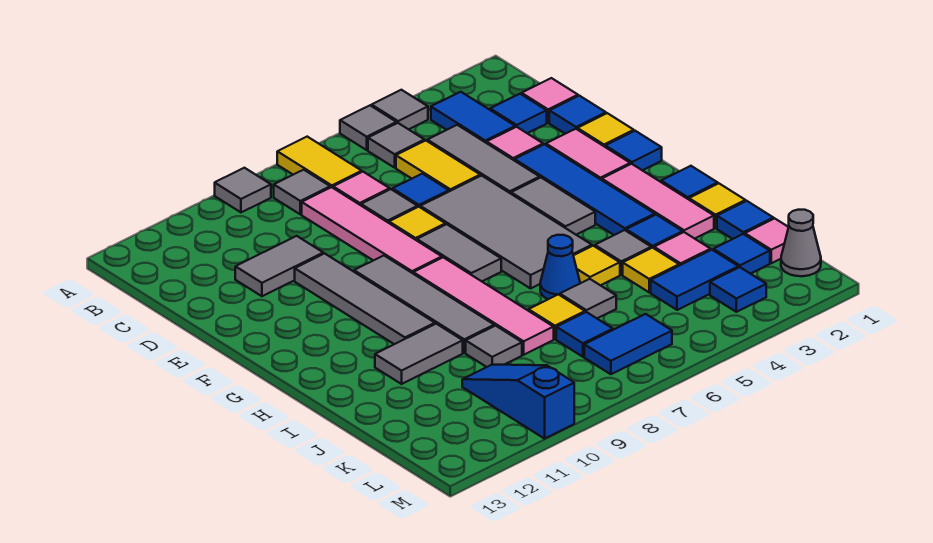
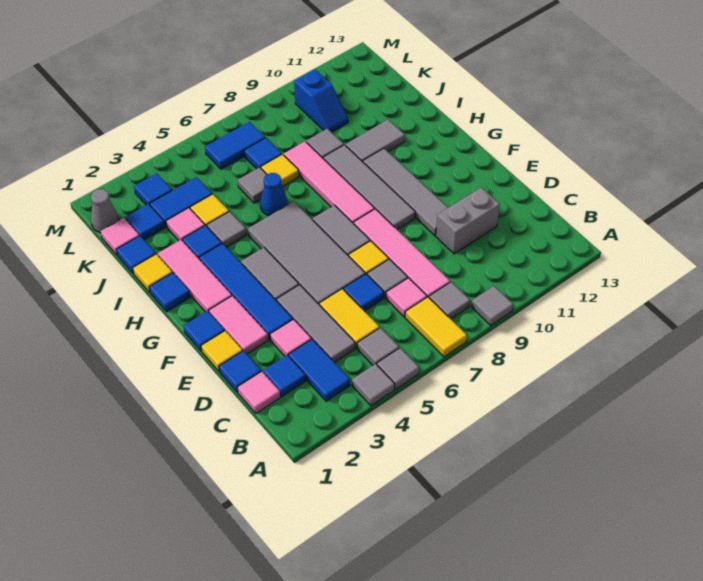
grey tile D10:D11 level 1 -> grey brick D10:D11 level 1
yellow tile I5 level 1 -> none
blue slope K10:M10 level 1 top M -> blue slope K10:L10 level 1 top L

